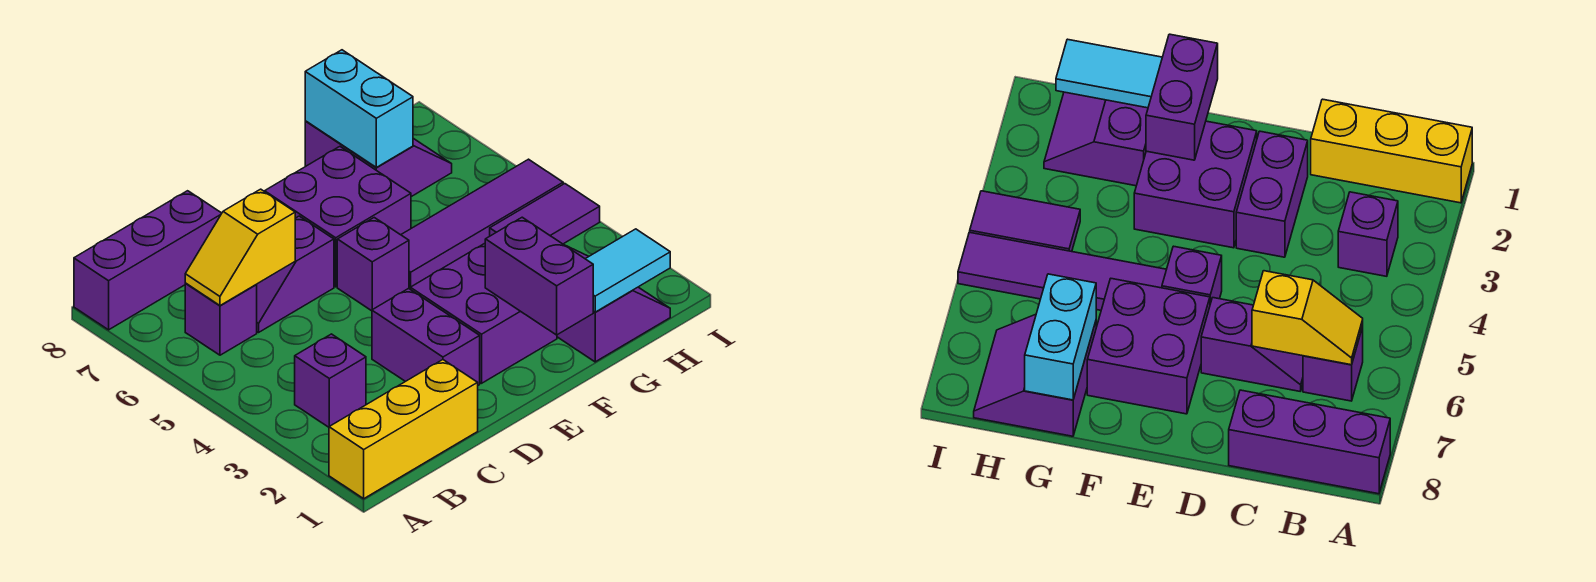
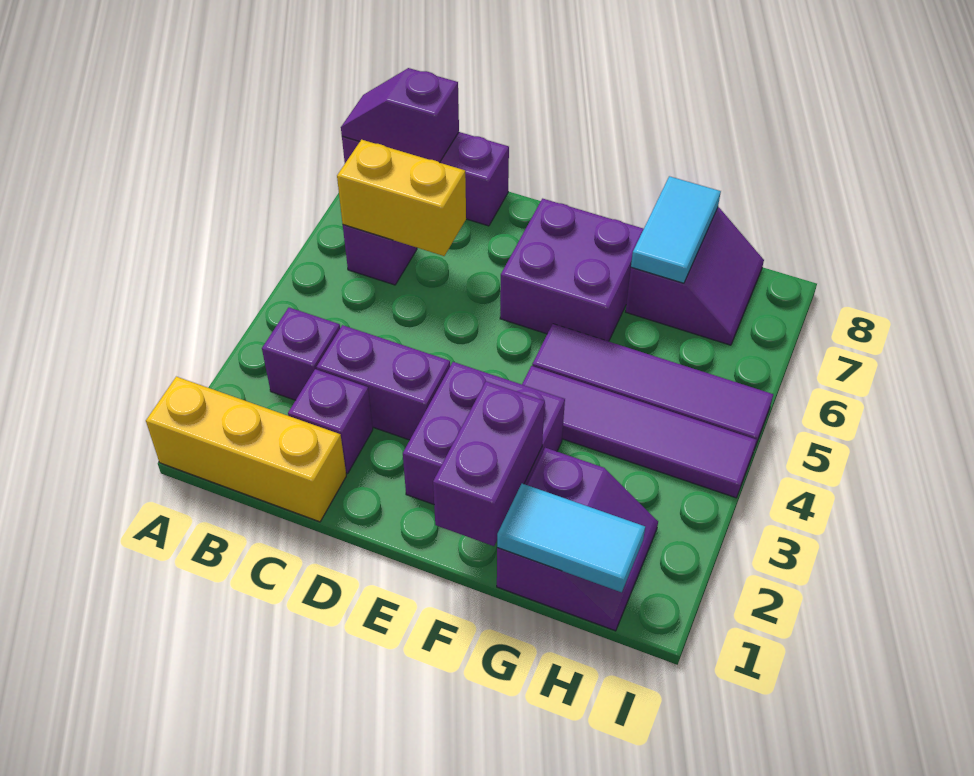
yellow slope B6:C6 level 2 top C -> yellow brick B6:C6 level 2
purple slope C6:D6 level 1 top D -> purple slope A8:B8 level 2 top B
purple brick D2:D3 level 1 -> purple brick C3:D3 level 1
purple brick E5 level 1 -> purple brick C2 level 1
cyan brick G7:G8 level 2 -> cyan tile G7:G8 level 2
purple tile H4:I4 level 1 -> purple tile F4:I4 level 1

